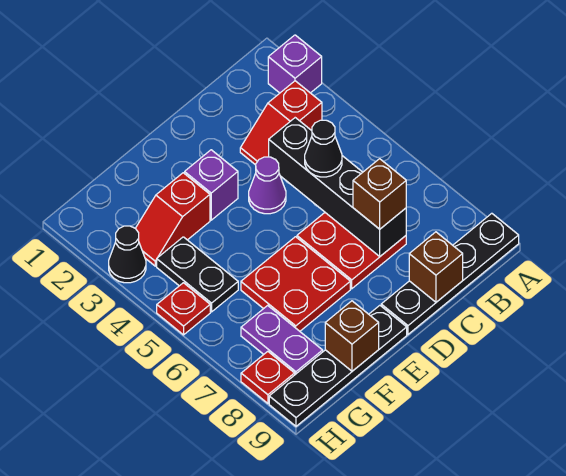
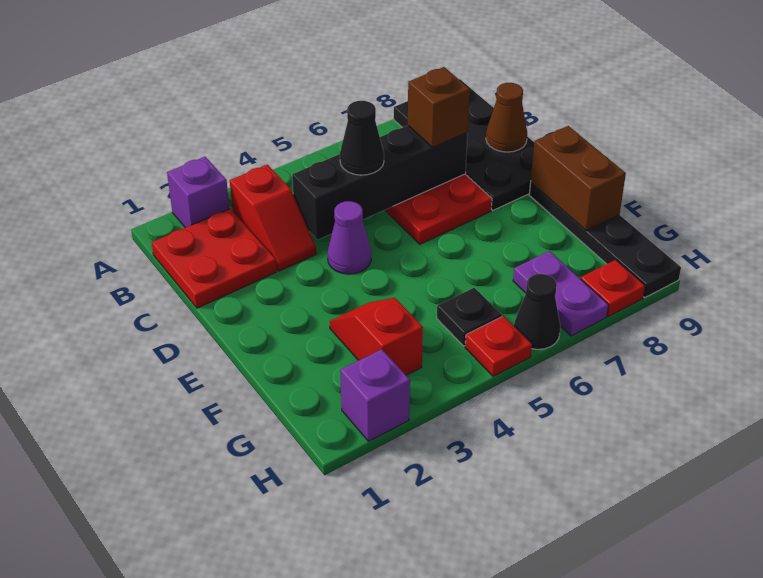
black plate A9:D9 level 1 -> black plate A8:D9 level 1
brown brick C9 level 2 -> brown cone C9 level 2
purple brick E3 level 1 -> purple brick H2 level 1
red plate E6:F7 level 1 -> red plate B1:C2 level 1
red slope F3:G3 level 1 top F -> red slope F3:G3 level 1 top G
brown brick F9 level 2 -> brown brick E9:F9 level 2
black plate G4:G5 level 1 -> black plate G5 level 1
purple plate G7:G8 level 1 -> purple plate G7:H7 level 1
black cone H3 level 1 -> black cone H6 level 1

